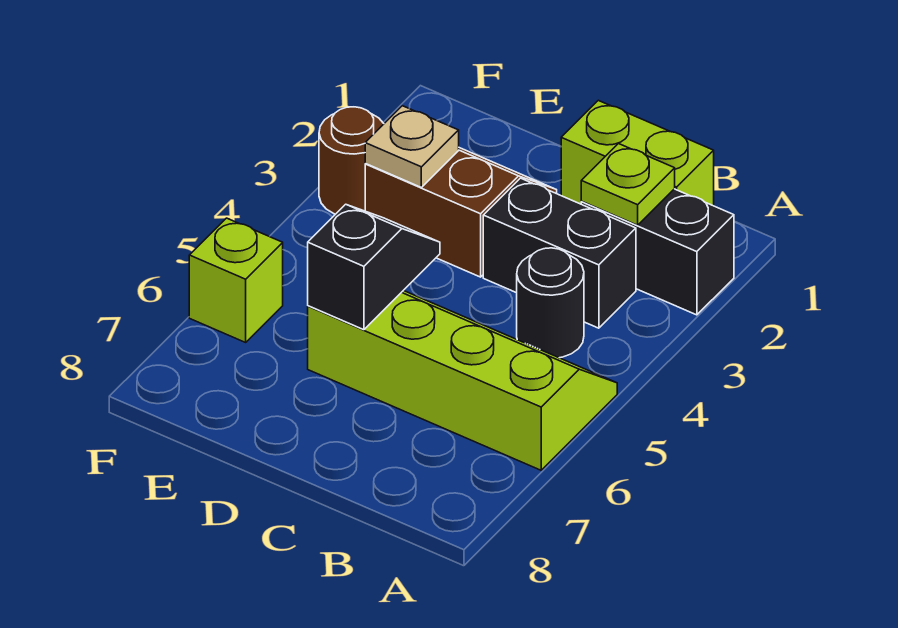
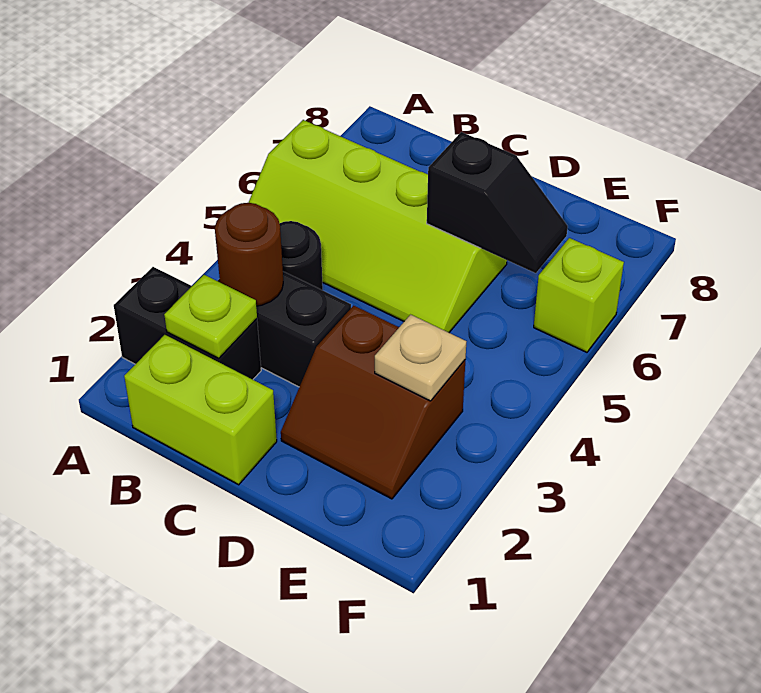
black slope D5:D6 level 2 top 6 -> black slope D6:E6 level 2 top D
brown round brick F3 level 1 -> brown round brick B3 level 2

